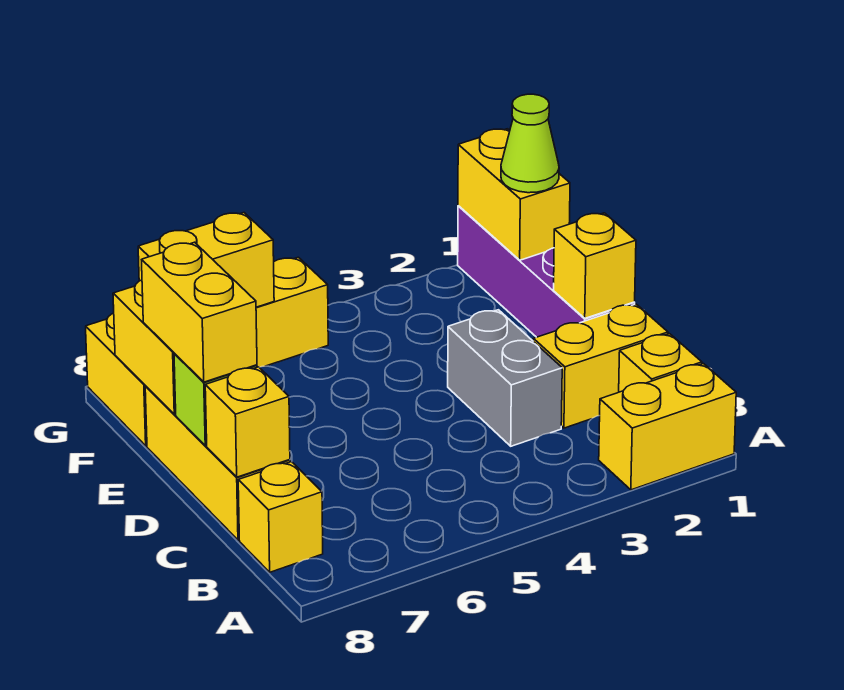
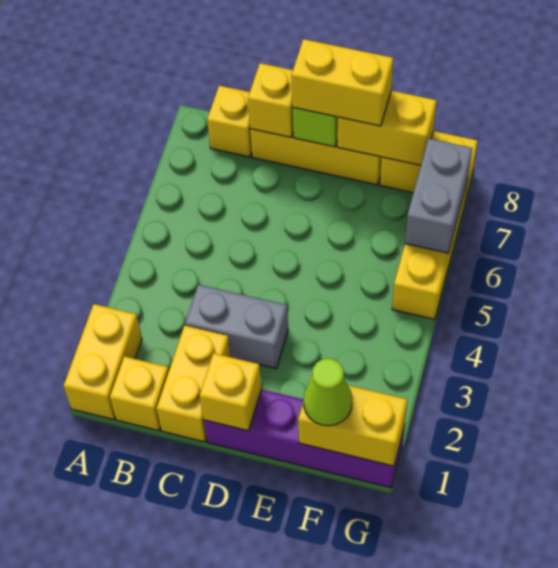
yellow brick G6:G7 level 2 -> grey brick G6:G7 level 2

